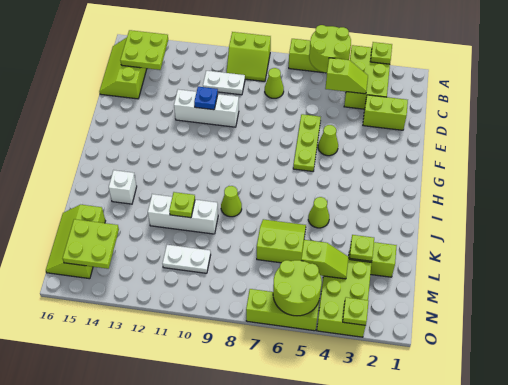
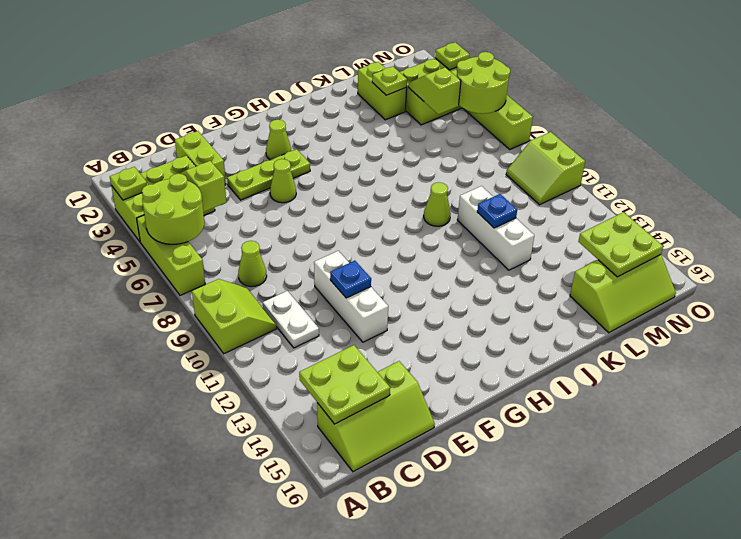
lime plate E6:G6 level 1 -> lime plate E4:G4 level 1
lime cone J5 level 1 -> lime cone G3 level 1
white brick J14 level 1 -> none
lime slope K6:L7 level 1 top L -> lime slope N9:O10 level 1 top O
lime plate K11 level 2 -> blue plate K11 level 2
white plate M10:M11 level 1 -> none

